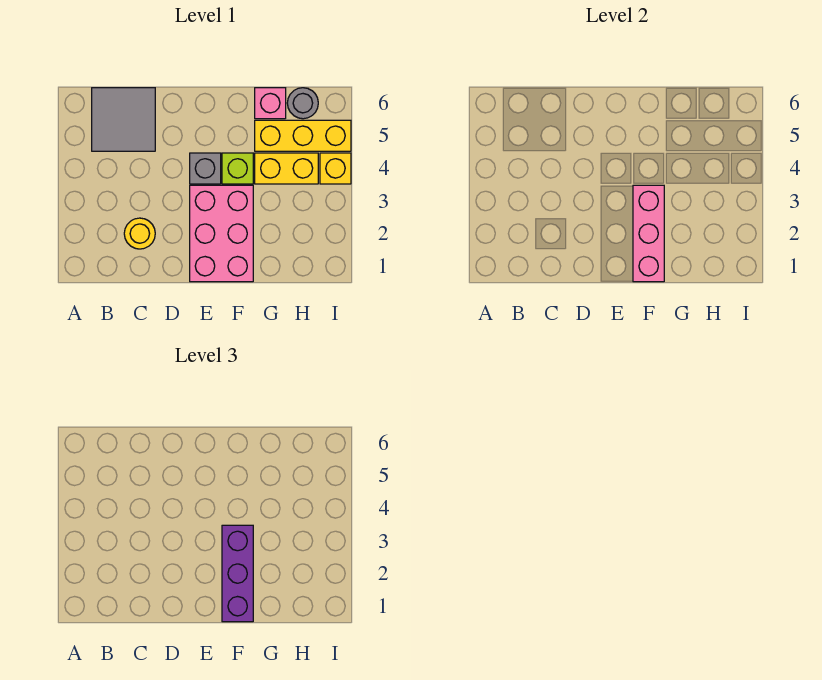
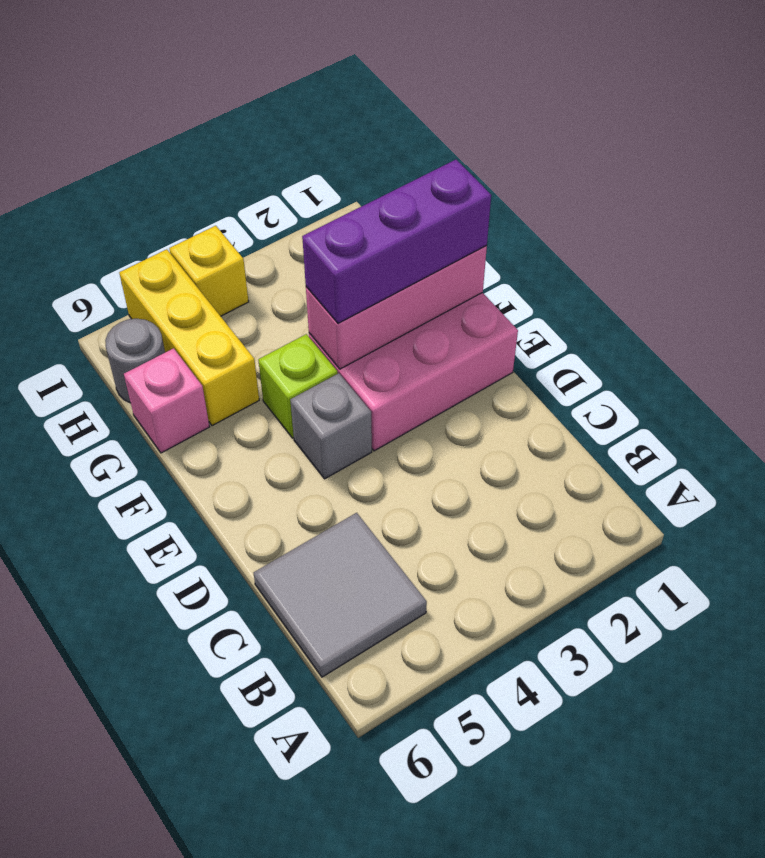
yellow round brick C2 level 1 -> none
yellow brick G4:H4 level 1 -> none

